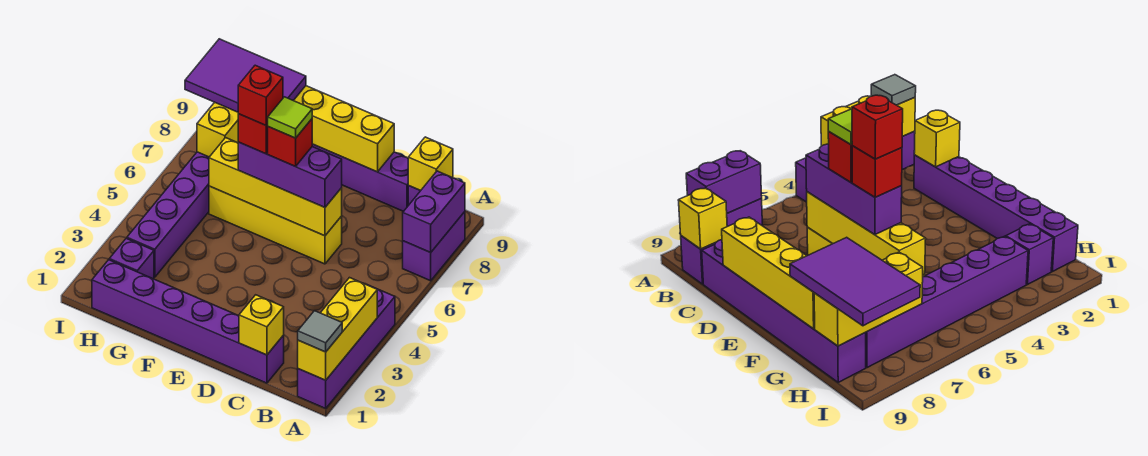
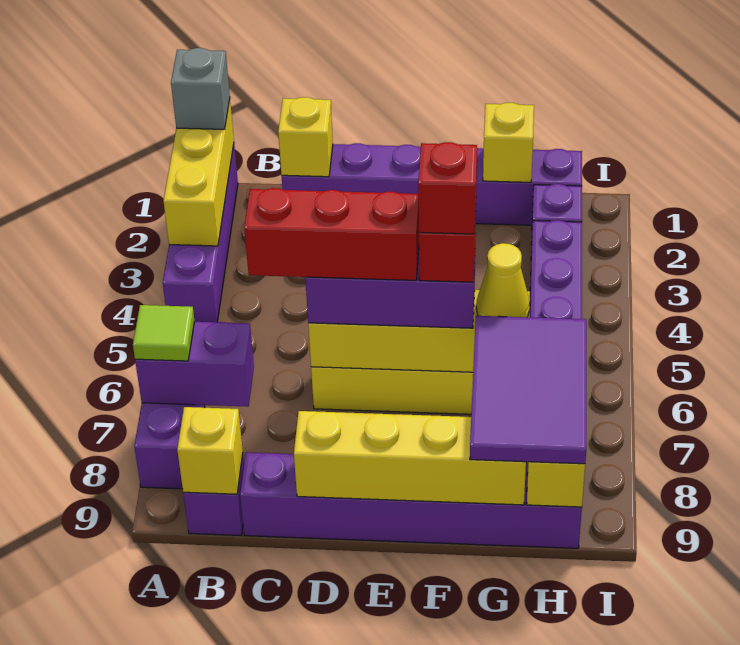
grey tile A1 level 3 -> grey brick A1 level 3
purple brick A7:A8 level 2 -> purple brick A7:B7 level 2
red brick E6 level 4 -> red brick C6:E6 level 4
lime tile E6 level 5 -> lime tile A7 level 3
none -> yellow brick G1 level 2
none -> yellow cone G6 level 3
purple tile G8:I9 level 3 -> purple tile G7:H9 level 3

